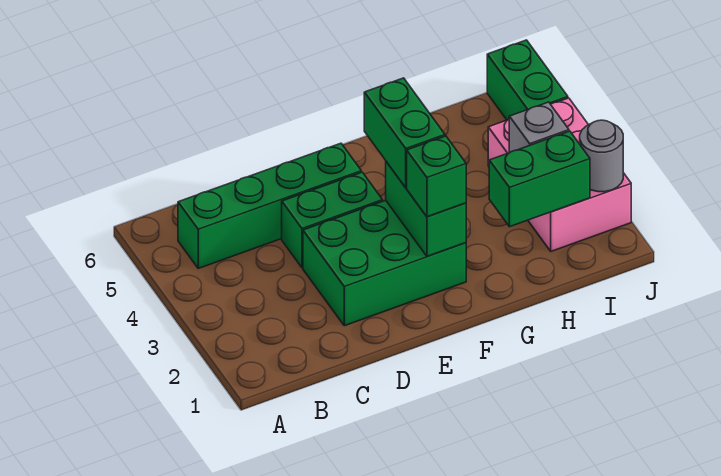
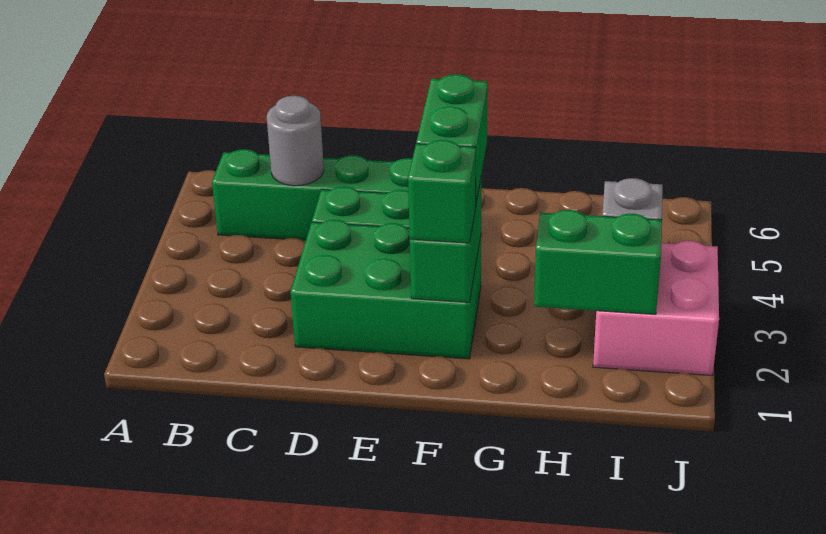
pink brick I2:J4 level 1 -> pink brick I2:J3 level 1
grey round brick J2 level 2 -> grey round brick C5 level 2
green brick J5:J6 level 1 -> none

